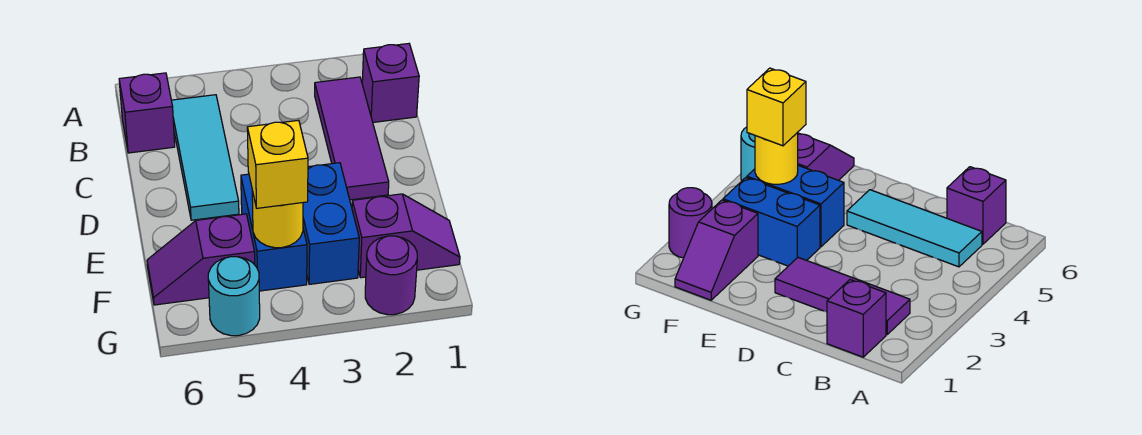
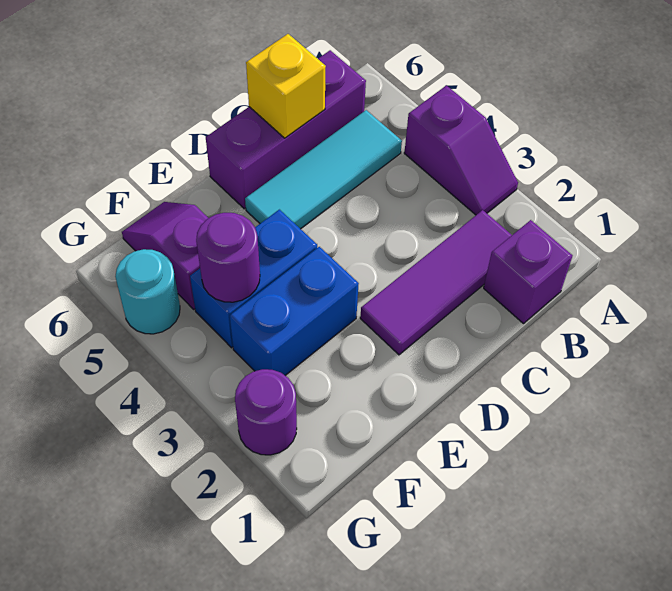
purple brick B6 level 1 -> purple brick B6:D6 level 1
purple slope F1:F2 level 1 top 2 -> purple slope A3:A4 level 1 top 4
yellow round brick F4 level 2 -> purple round brick F4 level 2
yellow brick F4 level 3 -> yellow brick C6 level 2

